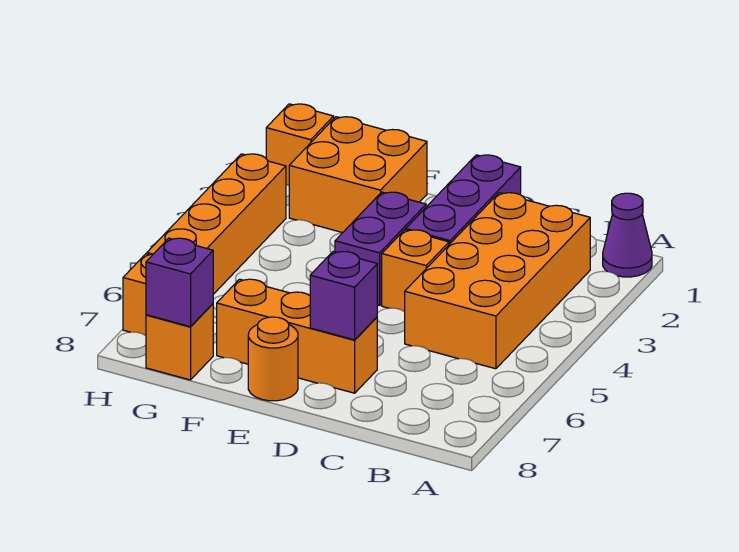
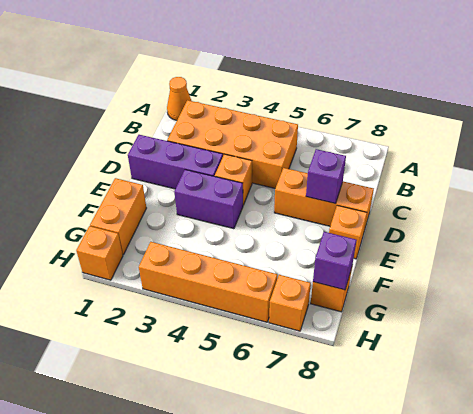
purple cone A1 level 1 -> orange cone A1 level 1
orange brick D7:F7 level 1 -> orange brick D6:D8 level 1
orange round brick E8 level 1 -> orange brick E8 level 1
orange brick F1:G2 level 1 -> orange brick F1:G1 level 1

